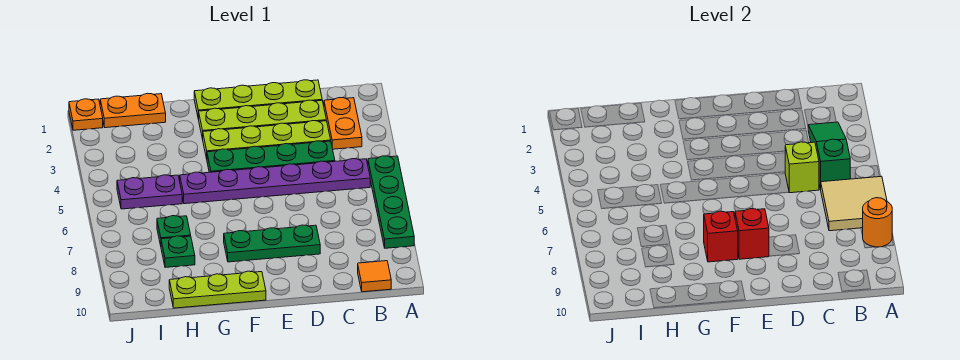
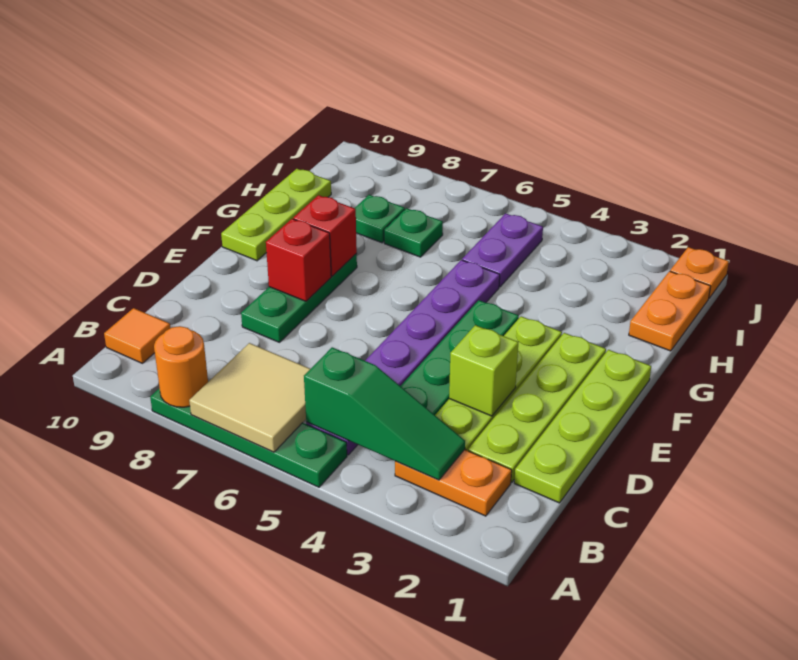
lime brick C5 level 2 -> lime brick D3 level 2

